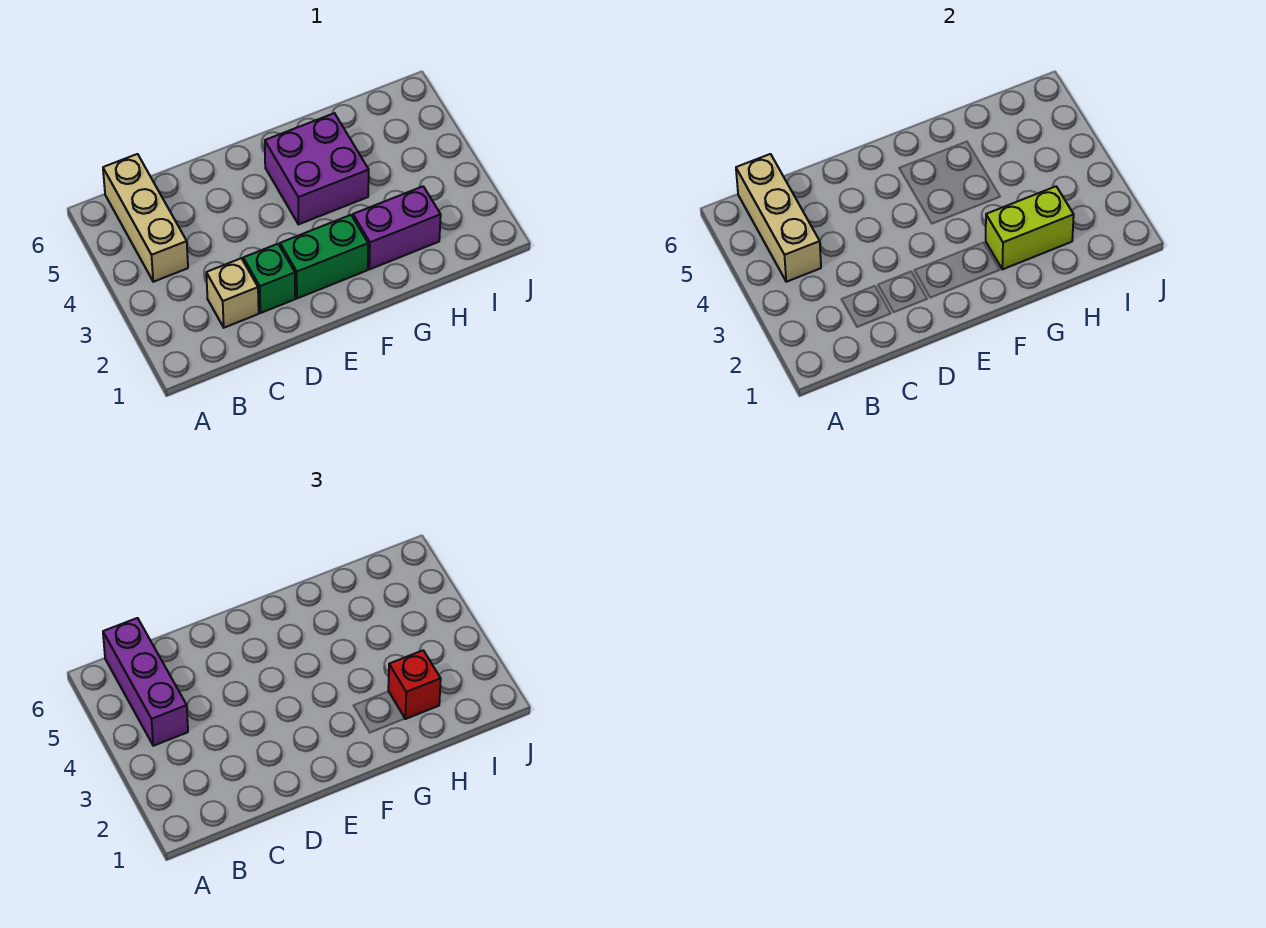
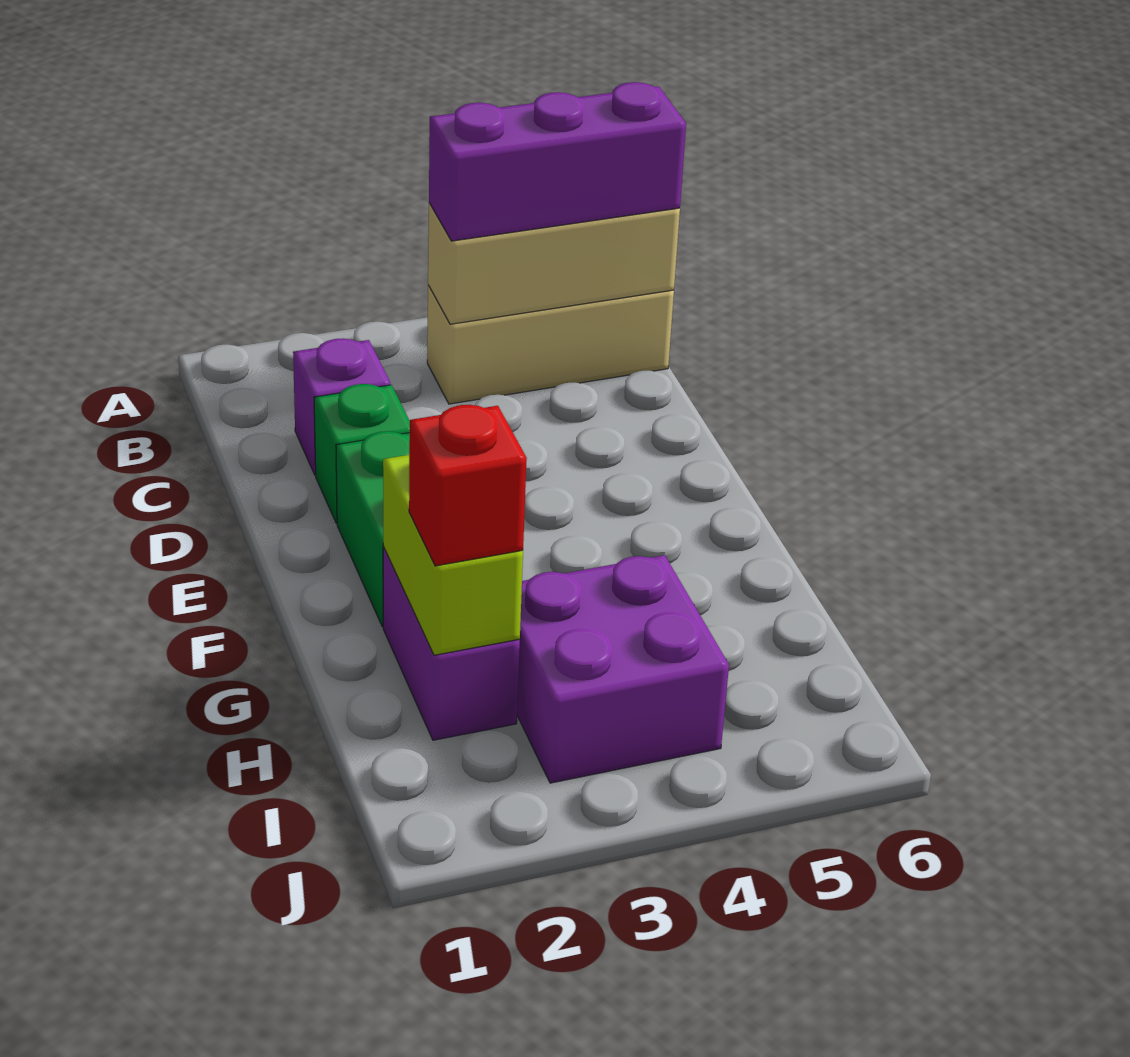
tan brick C2 level 1 -> purple brick C2 level 1
purple brick F4:G5 level 1 -> purple brick H3:I4 level 1

